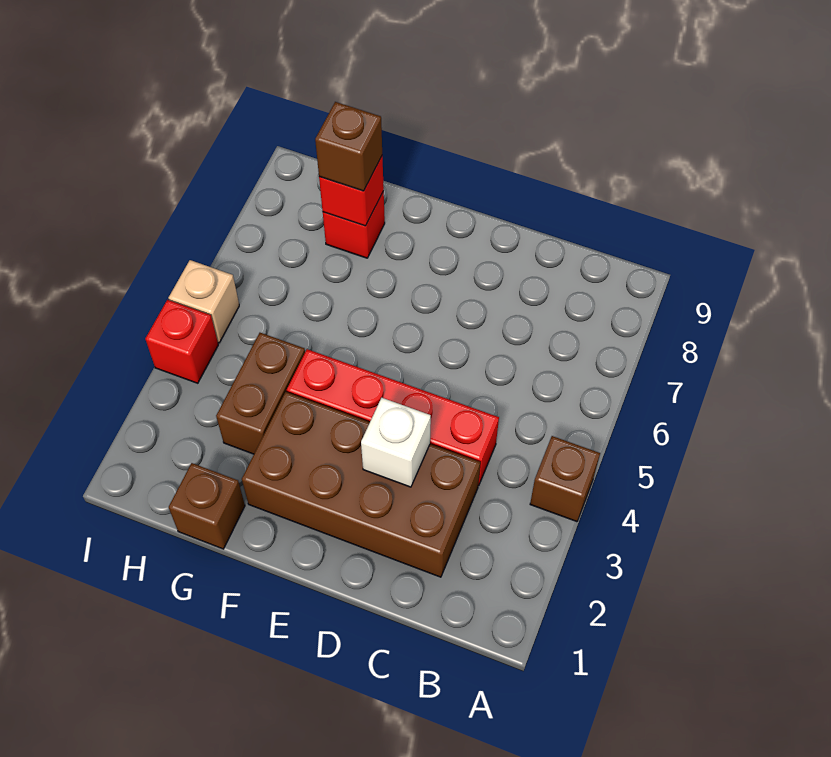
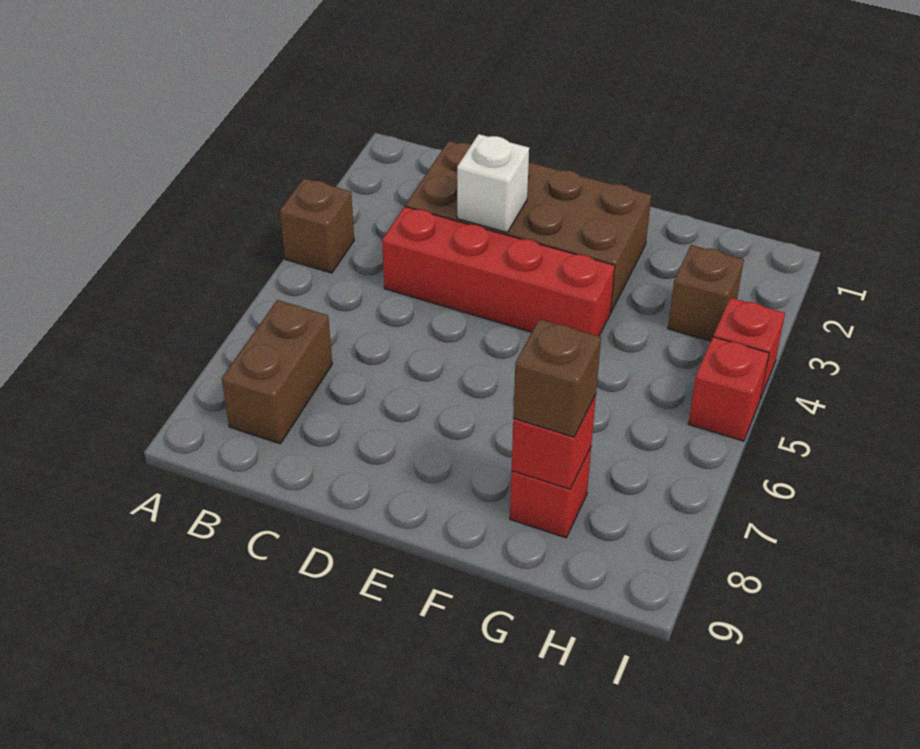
brown brick G1 level 1 -> brown brick H3 level 1
brown brick G3:G4 level 1 -> brown brick B7:B8 level 1
tan brick I5 level 1 -> red brick I5 level 1

